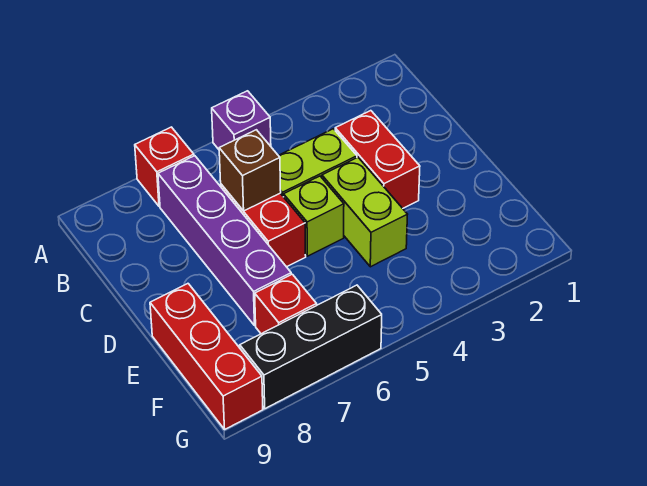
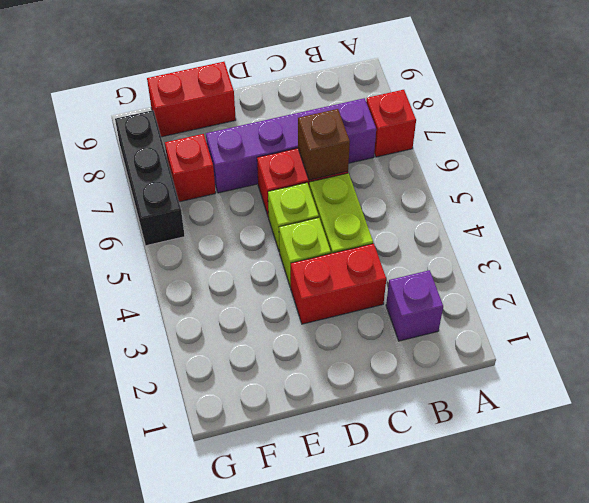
purple brick A5 level 1 -> purple brick B2 level 1
lime brick D4:E4 level 1 -> lime brick D4 level 1
red brick E9:G9 level 1 -> red brick E9:F9 level 1

